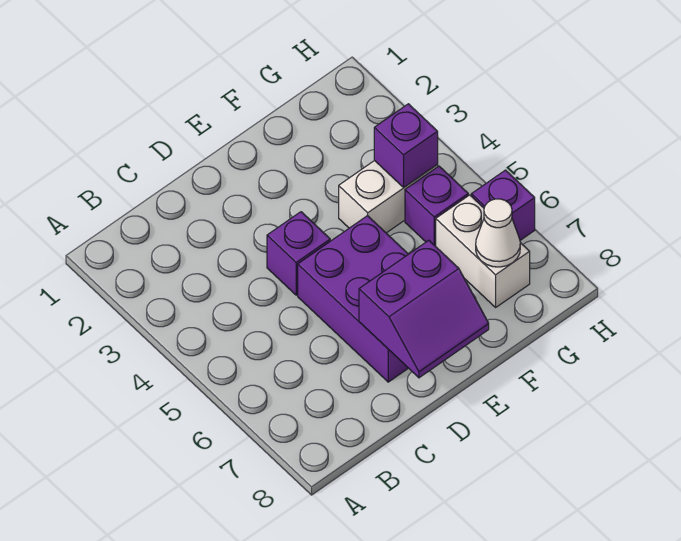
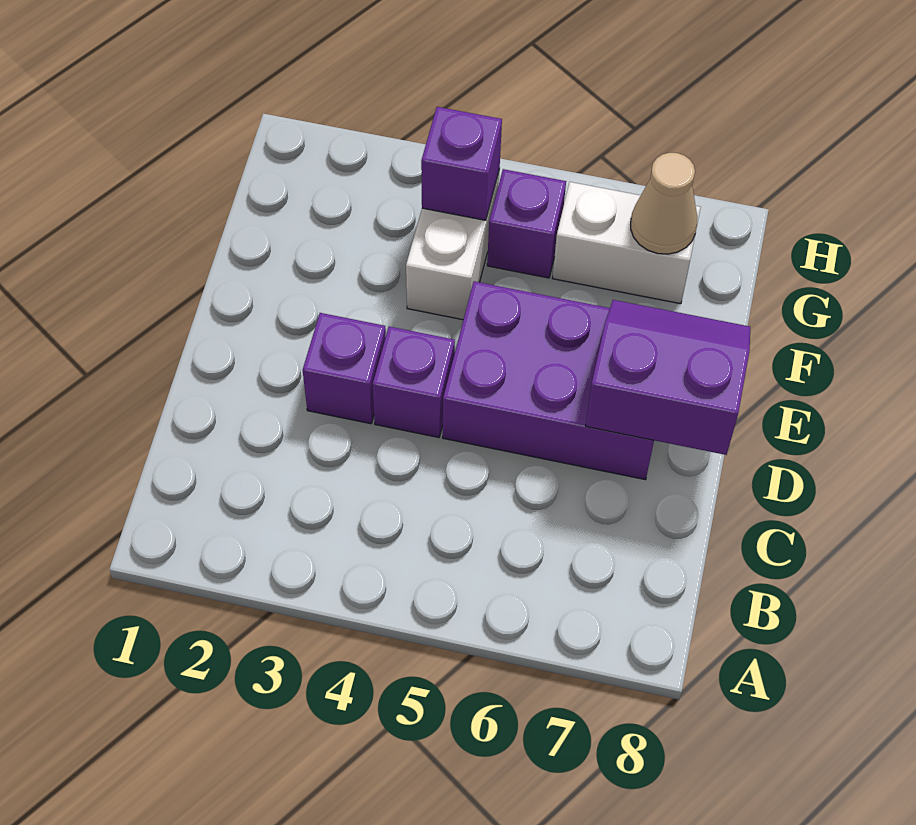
purple slope D7:E8 level 2 top 7 -> purple slope D7:E8 level 2 top D
white cone G7 level 2 -> tan cone G7 level 2
purple brick H6 level 1 -> purple brick D3 level 1

